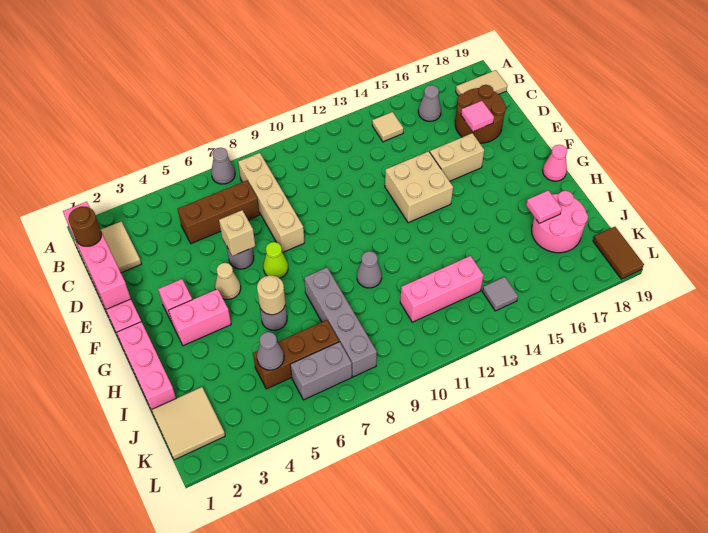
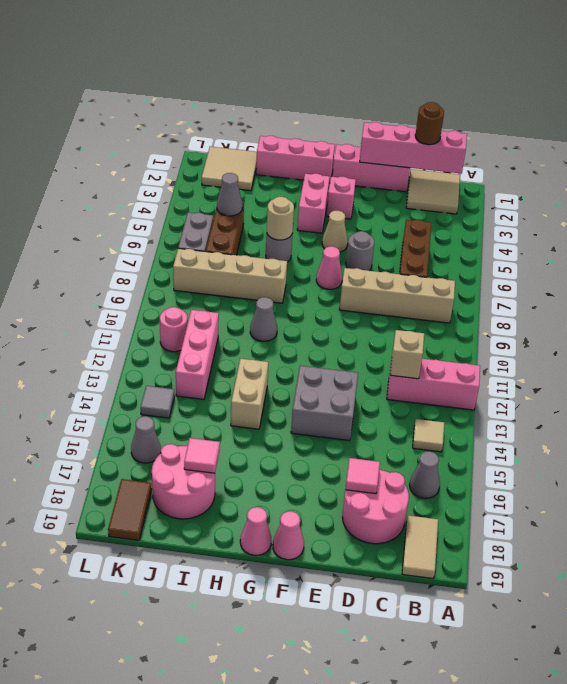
grey cone A7 level 1 -> grey cone K16 level 1
none -> pink brick A12:C12 level 1
brown round brick C17:D18 level 1 -> pink round brick C17:D18 level 1
tan brick E6 level 2 -> tan brick C12 level 2
tan brick E13:F14 level 1 -> grey brick E13:F14 level 1
tan brick E15:E16 level 1 -> tan brick H13:H14 level 1
lime cone F7 level 1 -> pink cone F7 level 1
none -> pink cone F19 level 1
grey brick H8:K8 level 1 -> tan brick H8:K8 level 1
none -> pink round brick K11 level 1
brown tile K19:L19 level 1 -> brown tile K18:K19 level 1

